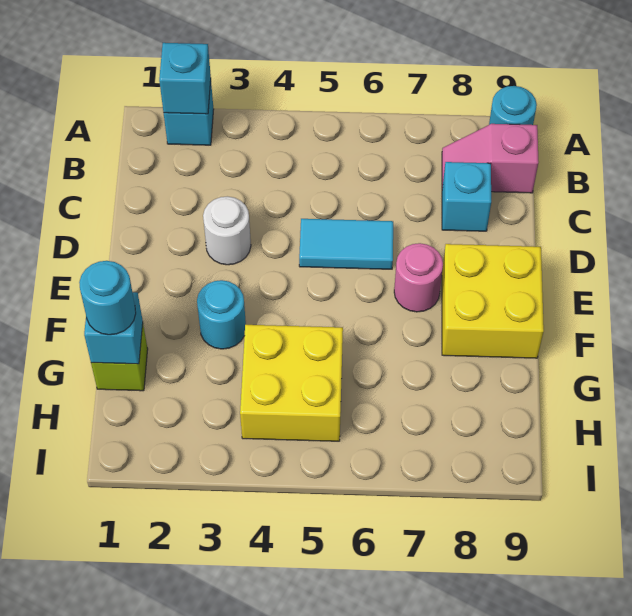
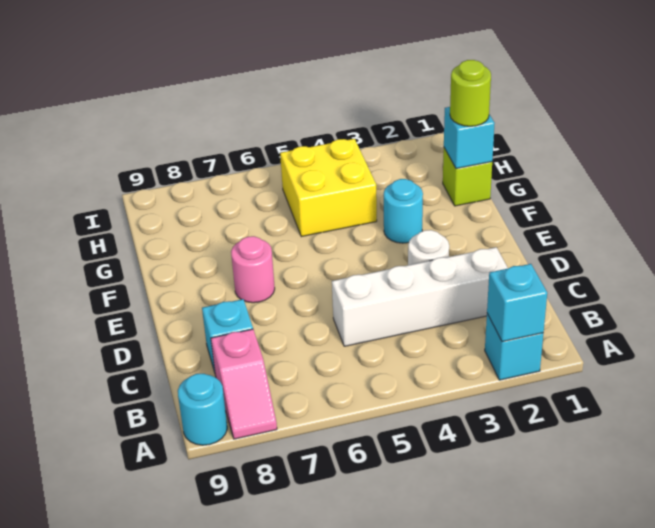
pink slope B8:B9 level 1 top 9 -> pink slope A8:B8 level 1 top B
none -> white brick C2:C5 level 1
cyan tile D5:D6 level 1 -> none
yellow brick E8:F9 level 1 -> none
cyan round brick G1 level 3 -> lime round brick G1 level 3

